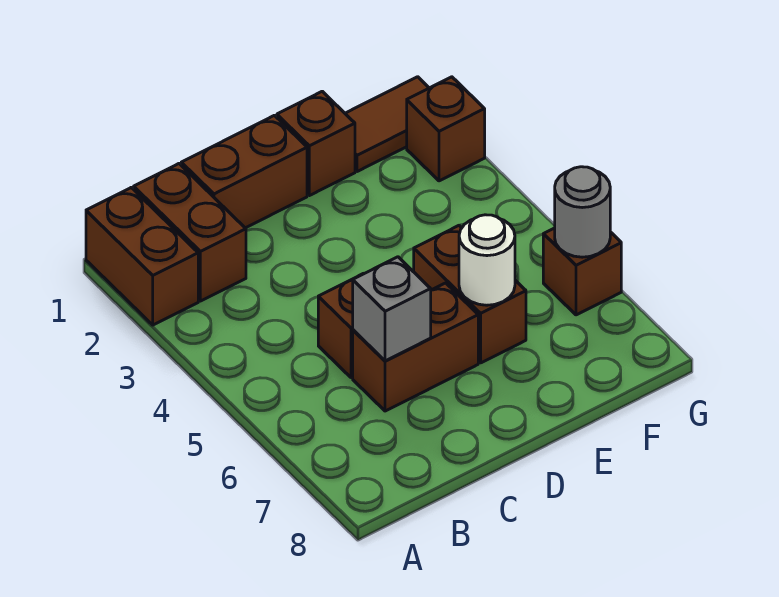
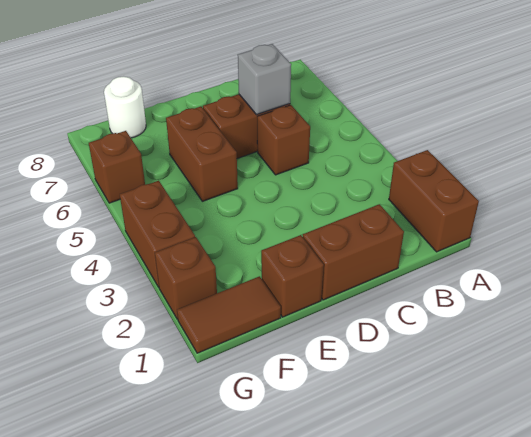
brown brick B1:B2 level 1 -> brown brick G3:G4 level 1
white round brick E6 level 2 -> white round brick F8 level 1
grey round brick G6 level 2 -> none

